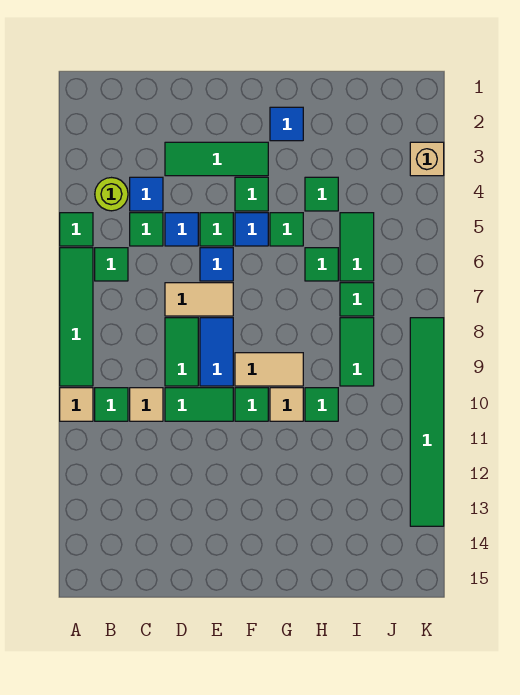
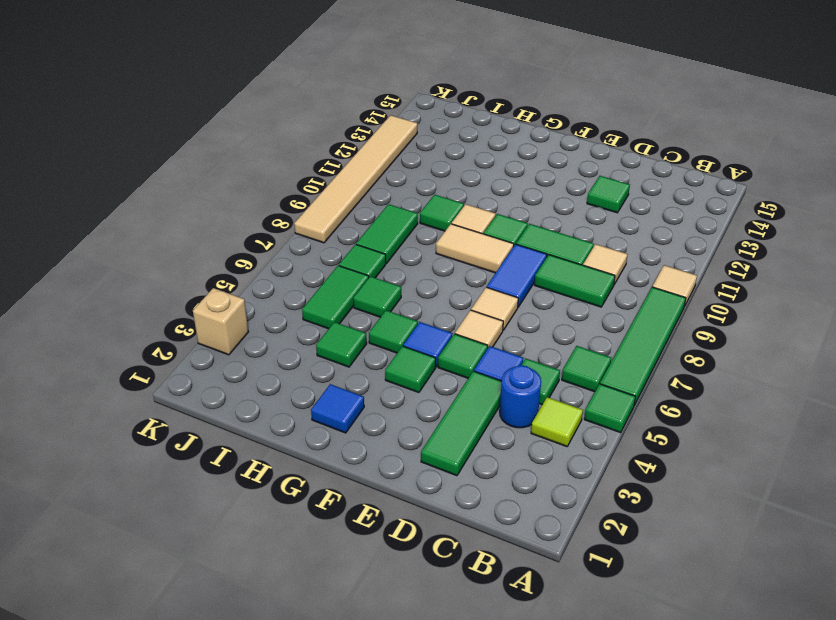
lime round brick B4 level 1 -> lime tile B4 level 1
green tile B10 level 1 -> green tile D13 level 1
blue tile C4 level 1 -> blue round brick C4 level 1
green tile D3:F3 level 1 -> green tile D2:D4 level 1
tan tile D7:E7 level 1 -> tan tile E7 level 1
green tile D8:D9 level 1 -> green tile C9:D9 level 1
blue tile E6 level 1 -> tan tile E6 level 1
green tile K8:K13 level 1 -> tan tile K8:K13 level 1

